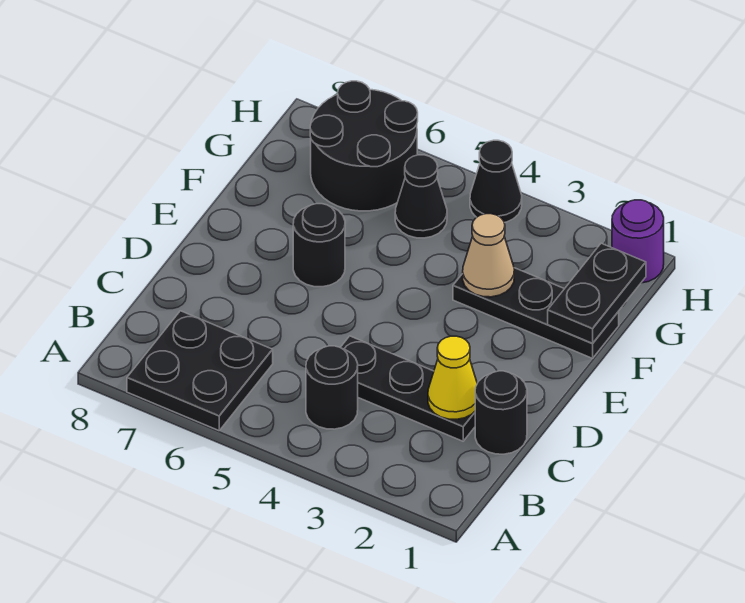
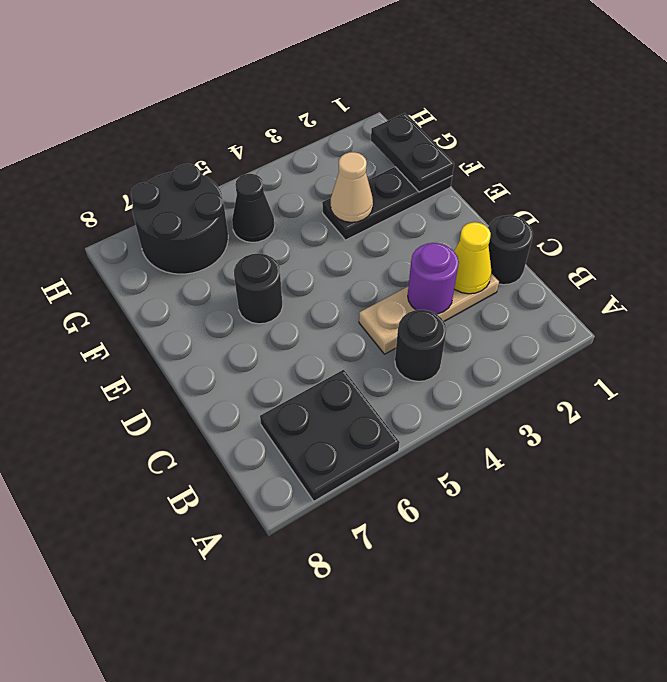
black plate C2:C4 level 1 -> tan plate C2:C4 level 1
purple round brick H1 level 1 -> purple round brick C3 level 2
black cone H4 level 1 -> none

